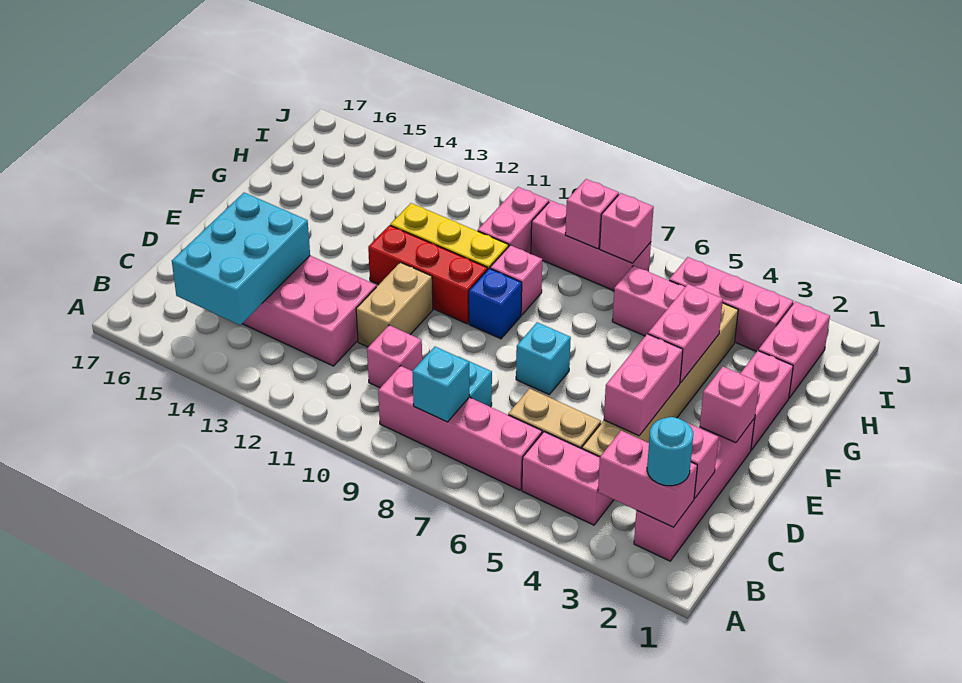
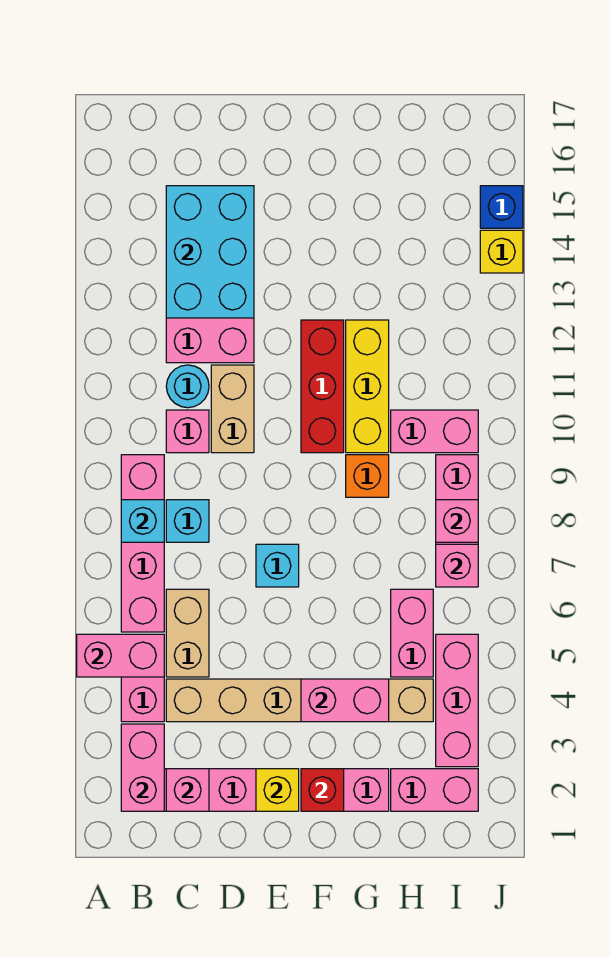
cyan round brick B2 level 3 -> cyan round brick C11 level 1
cyan brick B14:D15 level 2 -> cyan brick C13:D15 level 2
pink brick D4:E4 level 2 -> pink brick A5:B5 level 2
tan brick D11:E11 level 1 -> tan brick D10:D11 level 1
pink brick E2 level 2 -> yellow brick E2 level 2
none -> red brick F2 level 2
blue brick F9 level 1 -> blue brick J15 level 1
pink brick G9 level 1 -> orange brick G9 level 1
none -> yellow brick J14 level 1

